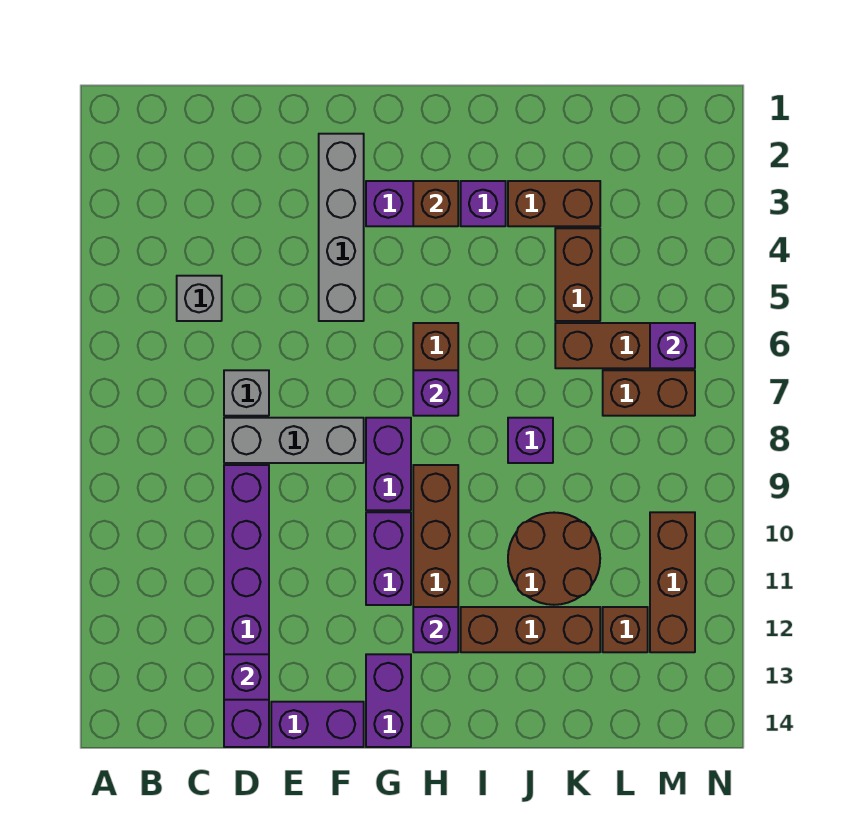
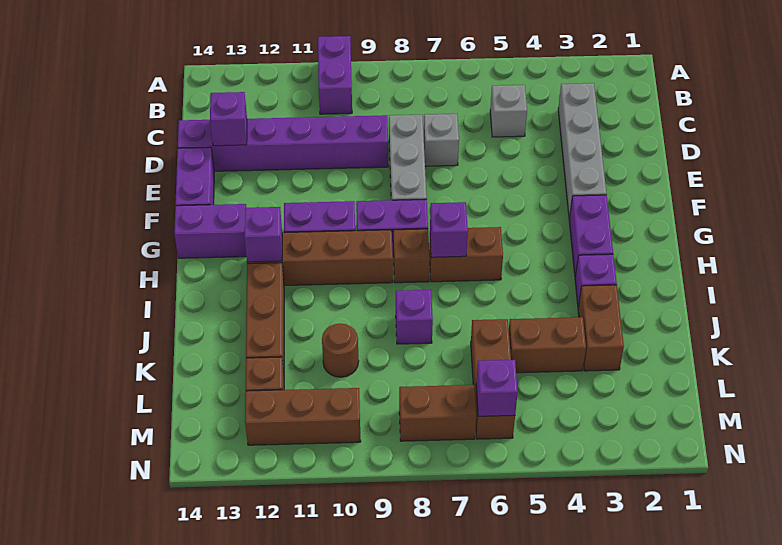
none -> purple brick A10:B10 level 1
grey brick F2:F5 level 1 -> grey brick C3:F3 level 1
brown brick H3 level 2 -> brown brick H8 level 1
brown round brick J10:K11 level 1 -> brown round brick K10 level 1
brown brick L7:M7 level 1 -> brown brick M7:M8 level 1

